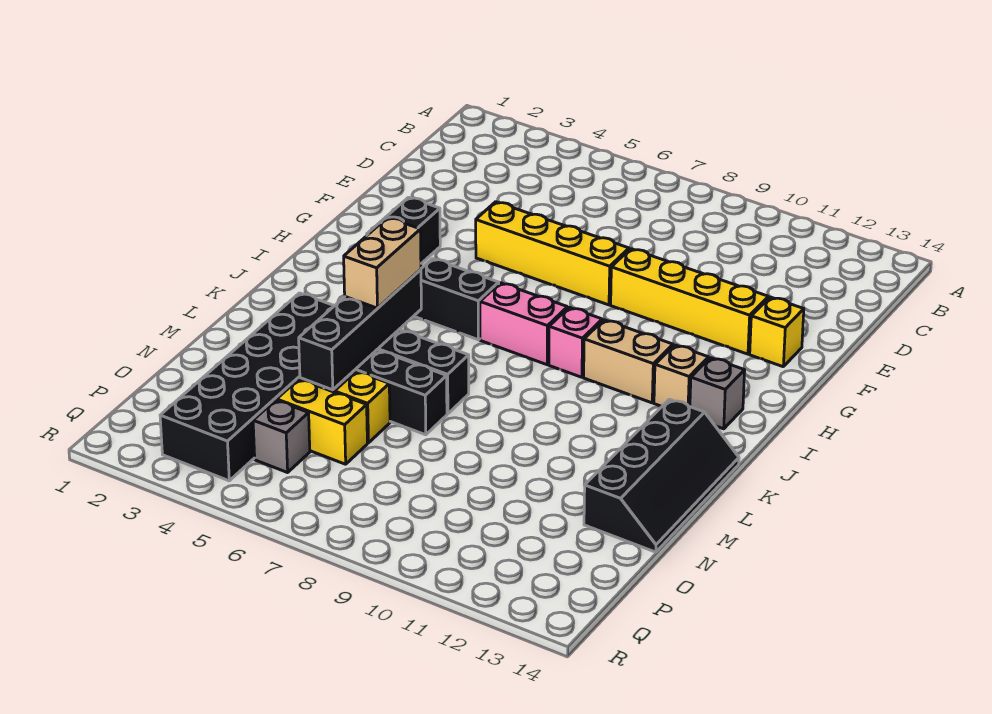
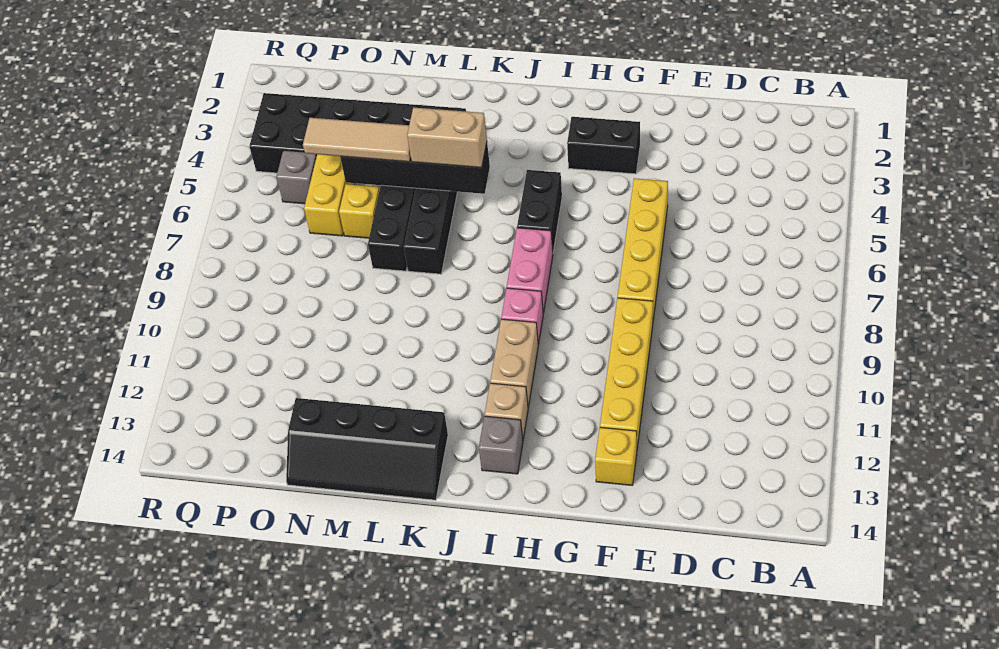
none -> tan tile M5:O5 level 3

